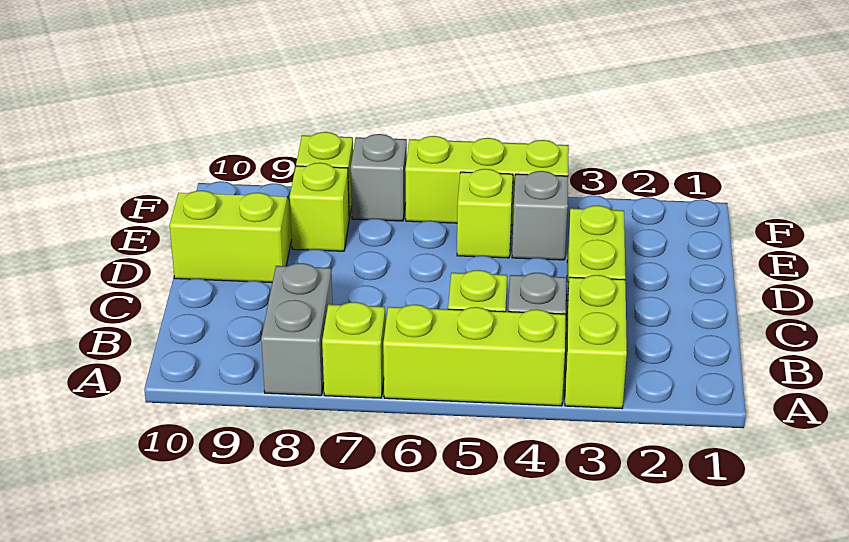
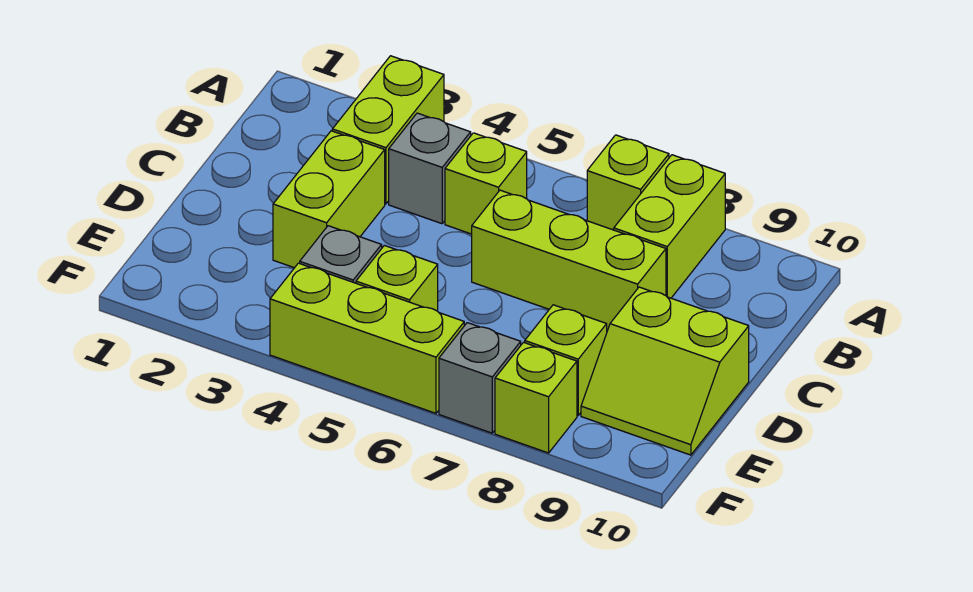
lime brick A4:A6 level 1 -> lime brick C6:C8 level 1
grey brick A8:B8 level 1 -> lime brick A8:B8 level 1

